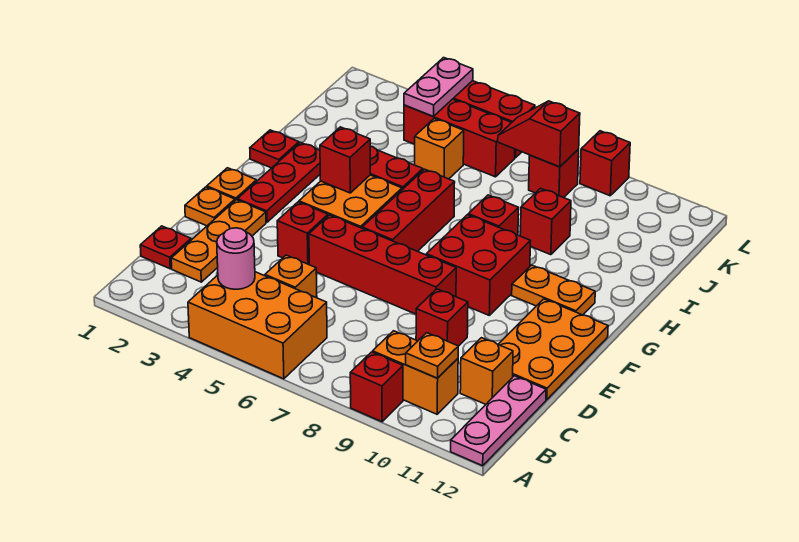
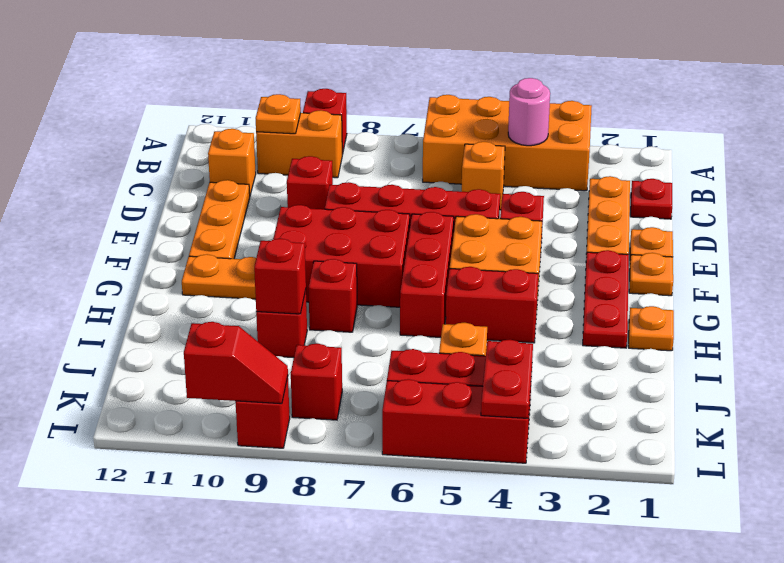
orange brick A4:B6 level 1 -> orange brick A3:B6 level 1
pink plate A12:C12 level 1 -> none
orange plate D11:F12 level 1 -> orange plate D11:F11 level 1
red brick F8:G9 level 1 -> red brick F7:G9 level 1
red brick G4 level 2 -> red brick I9 level 2
red plate H1 level 1 -> orange plate H1 level 1
pink plate K4:L4 level 2 -> red plate K4:L4 level 2
red slope K7:K8 level 2 top 8 -> red slope L9:L10 level 2 top 10

